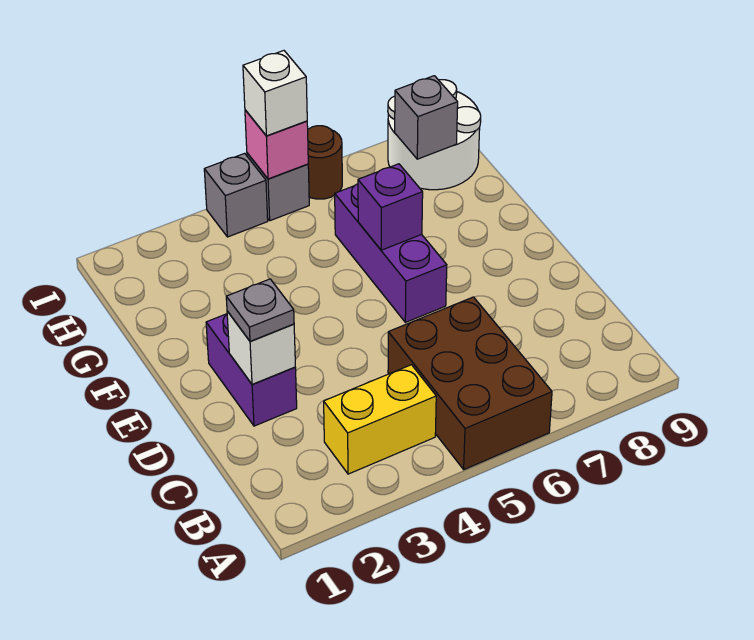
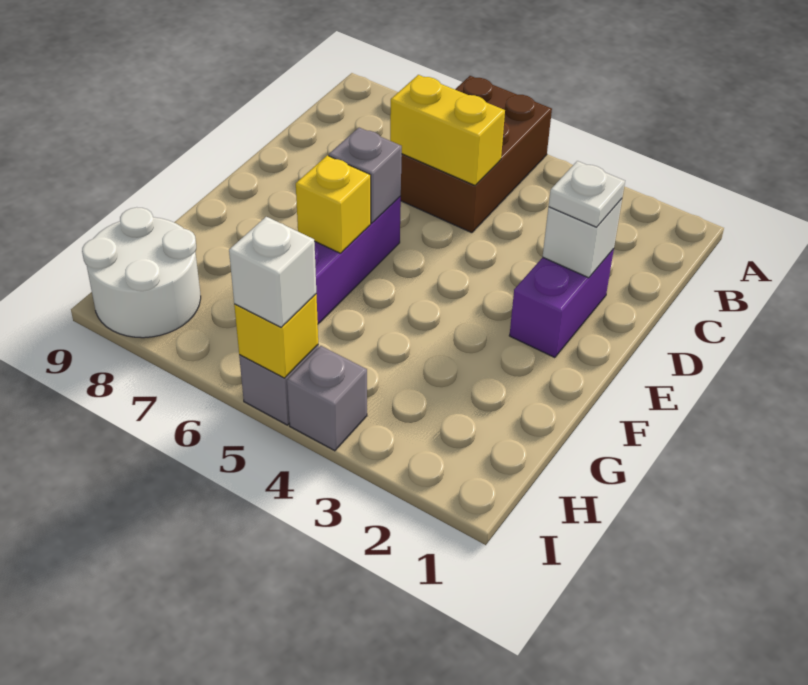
yellow brick B3:B4 level 1 -> yellow brick C5:C6 level 2
grey plate D2 level 3 -> white plate D2 level 3
purple brick F6 level 2 -> yellow brick F6 level 2
grey brick H8 level 2 -> grey brick E6 level 2
pink brick I5 level 2 -> yellow brick I5 level 2
brown round brick I6 level 1 -> none

